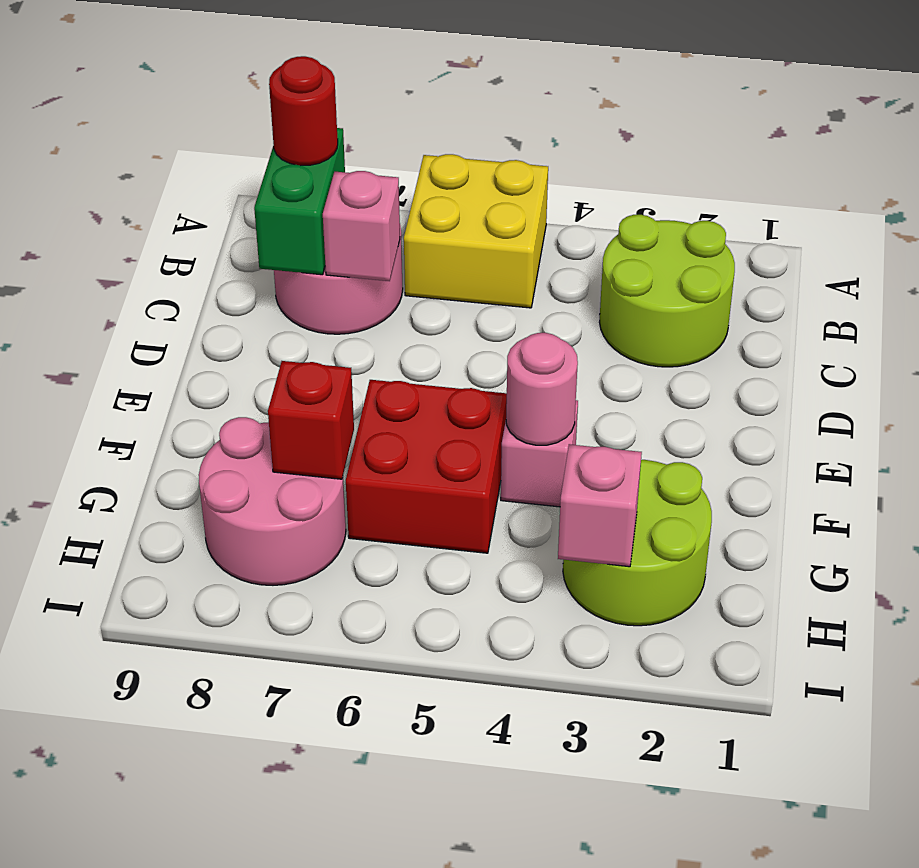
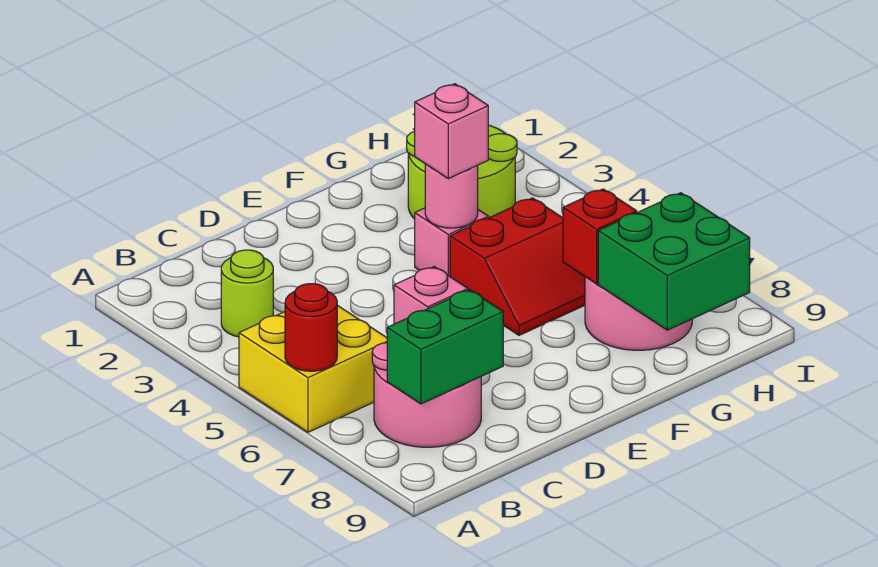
lime round brick B2:C3 level 1 -> lime round brick B3 level 1
red round brick B8 level 3 -> red round brick A6 level 2
red brick F5:G6 level 1 -> red slope F5:G6 level 1 top 5
none -> green brick G8:H9 level 2
pink brick H3 level 2 -> pink brick F4 level 3

